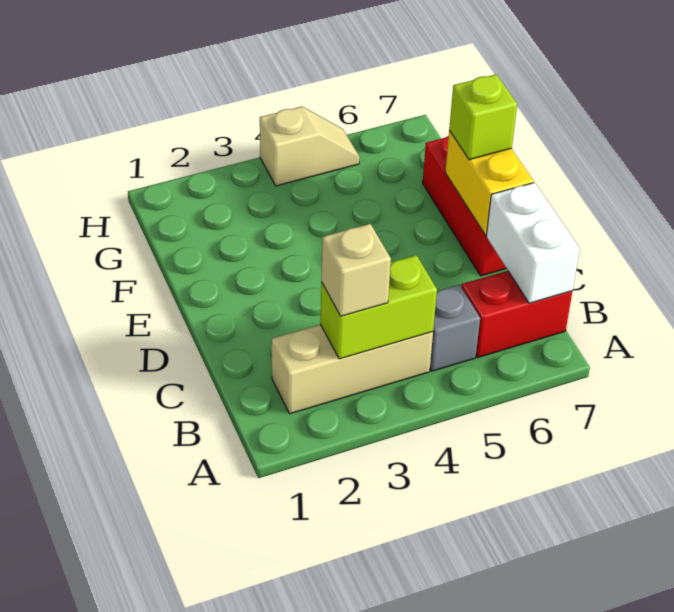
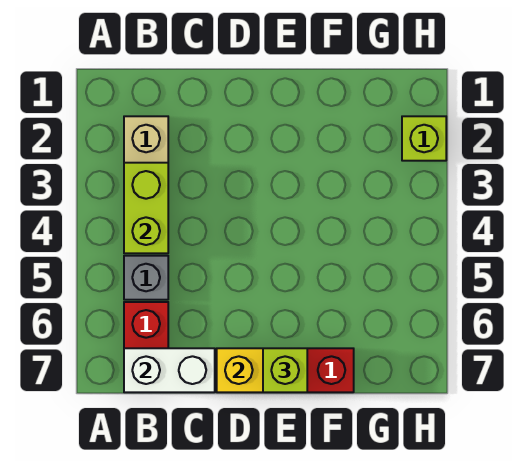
tan brick B3 level 3 -> none
none -> lime brick H2 level 1
tan slope H4:H5 level 1 top 4 -> none

